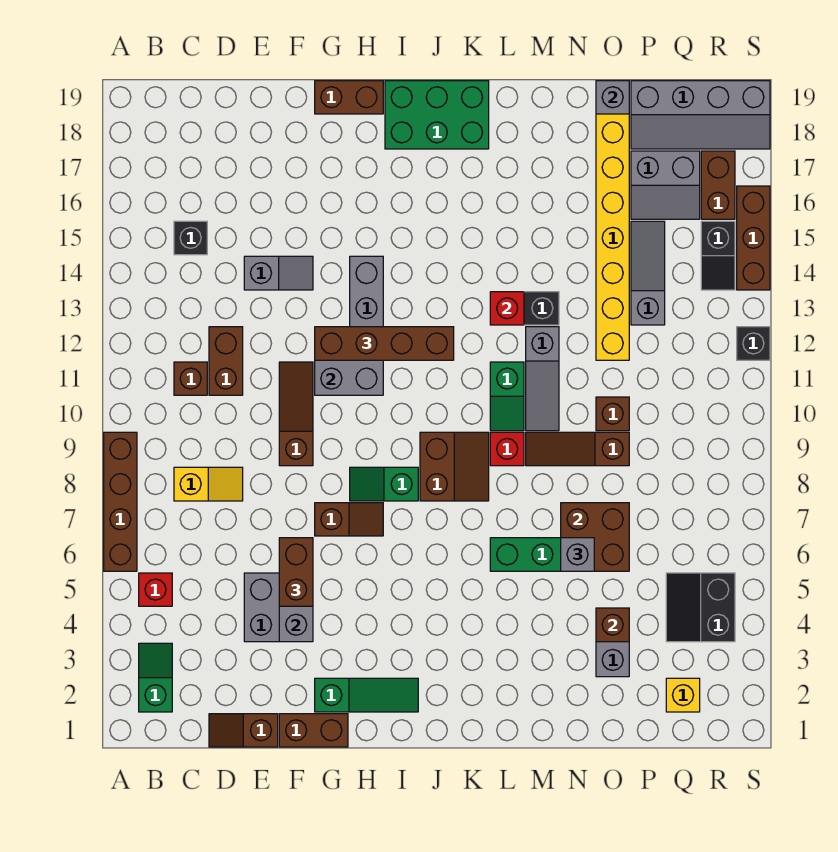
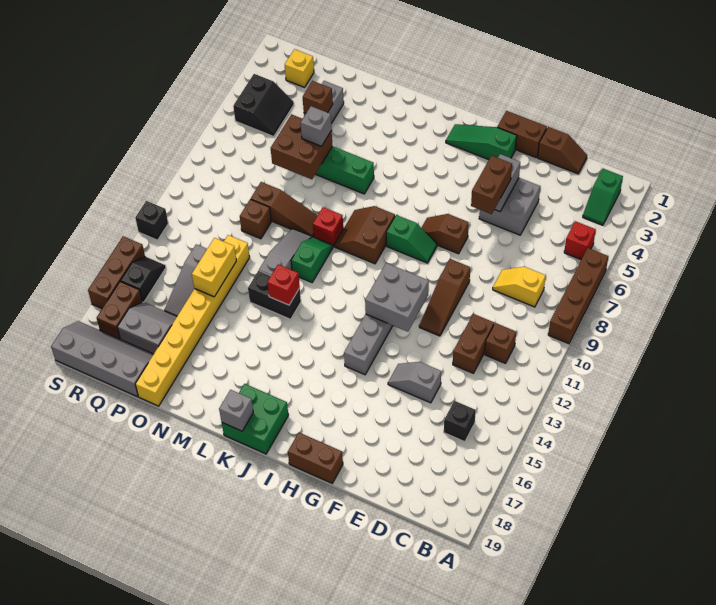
brown brick G12:J12 level 3 -> none
green brick I18:K19 level 1 -> green brick J18:K19 level 1
none -> yellow brick O13:O14 level 2
grey brick O19 level 2 -> grey brick K19 level 2

